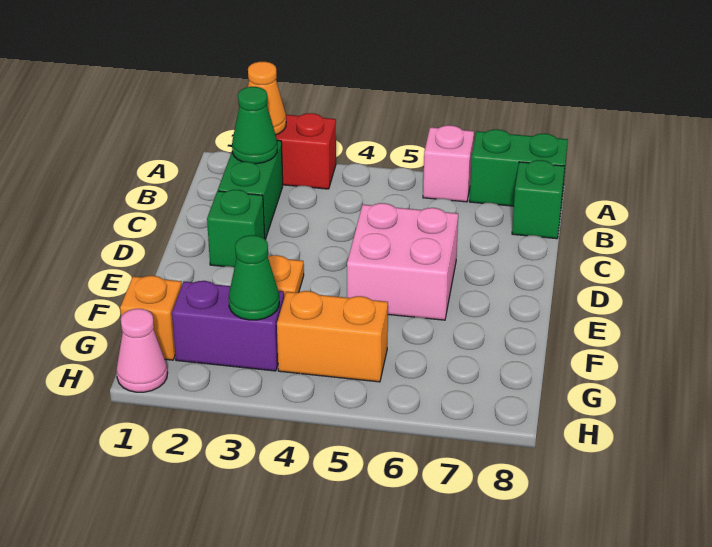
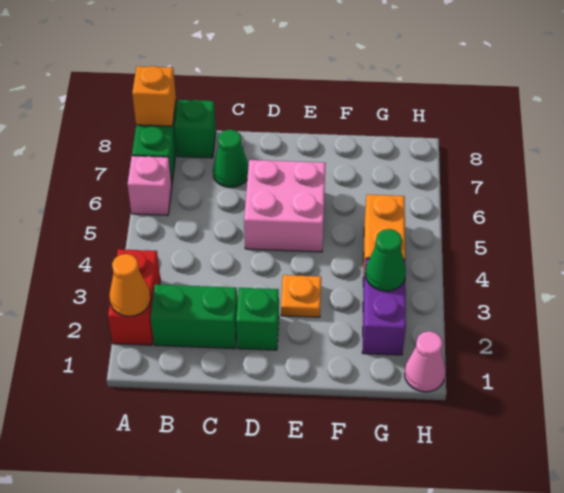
green cone B2 level 2 -> green cone C7 level 1
orange brick G1 level 1 -> orange brick A8 level 2

